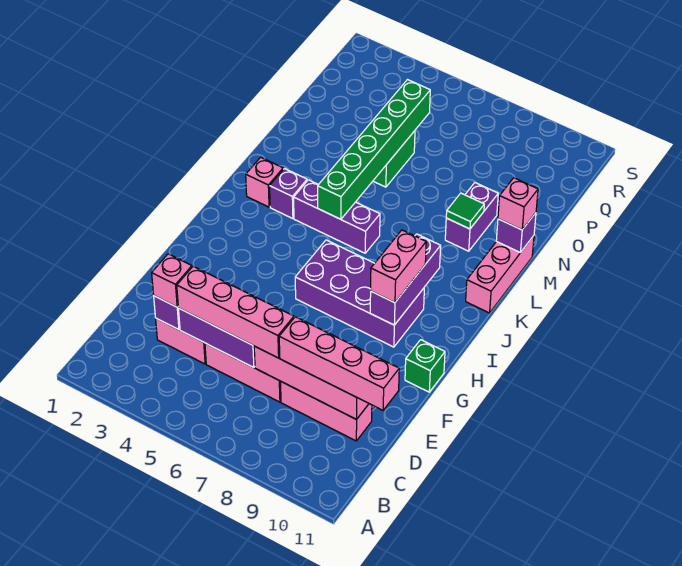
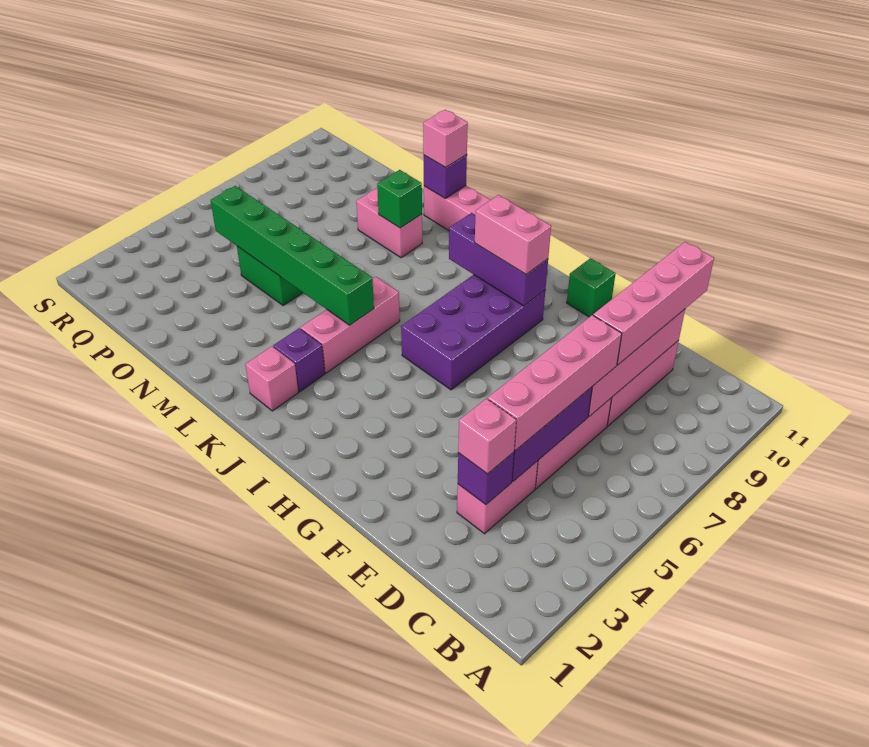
purple brick K4:K6 level 1 -> pink brick K4:K6 level 1
purple brick M9:N9 level 1 -> pink brick M9:N9 level 1
green tile M9 level 2 -> green brick M9 level 2

